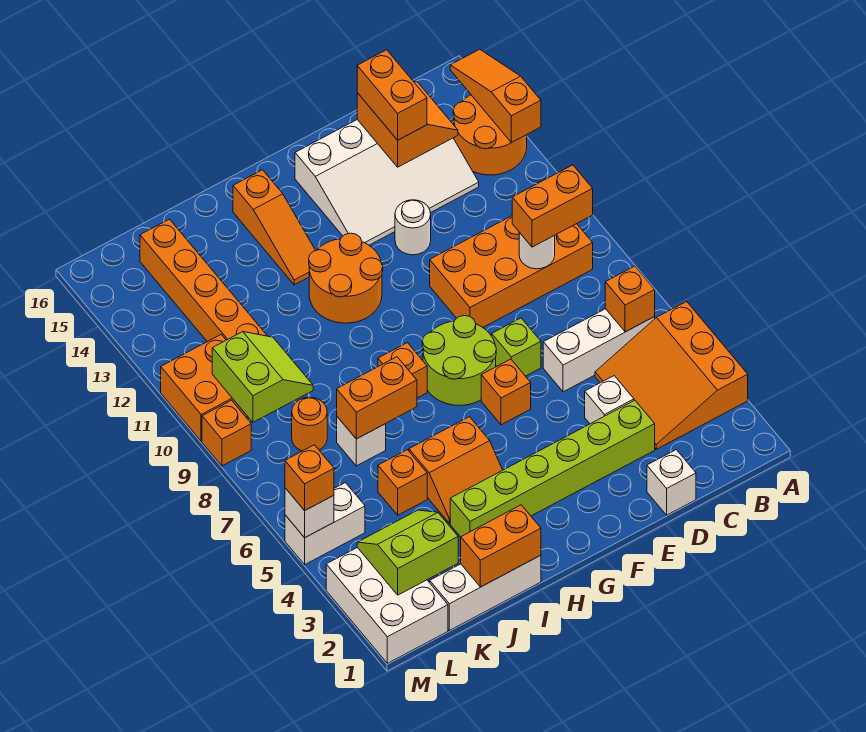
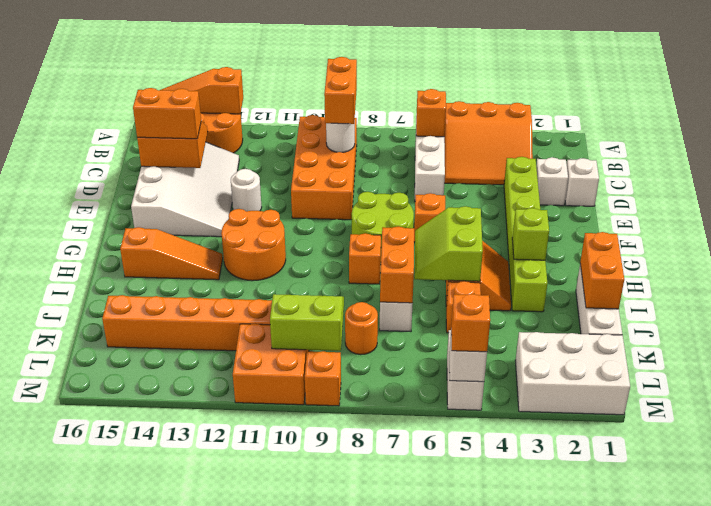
white brick D4 level 1 -> white brick D2 level 1
lime brick E7 level 1 -> lime brick H3 level 2
lime slope K2:L3 level 2 top 2 -> lime slope H5:I6 level 2 top 5

